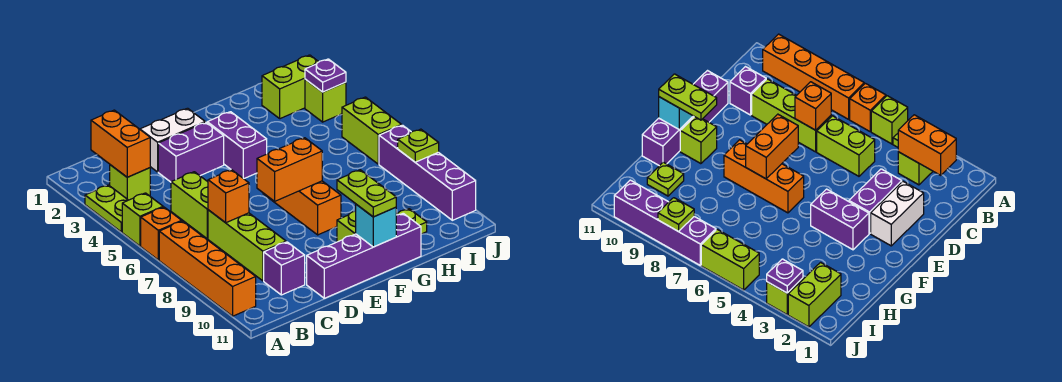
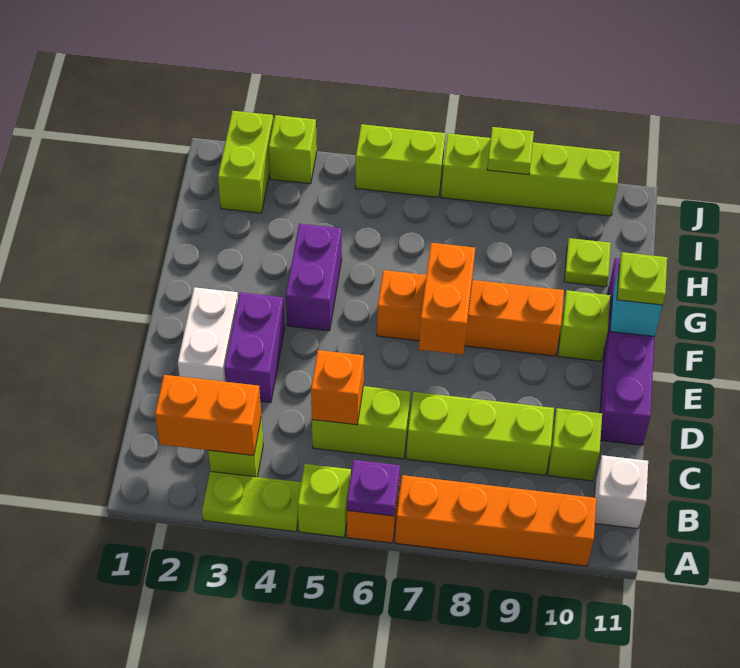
none -> white brick B11 level 1
orange brick C7 level 2 -> orange brick C5 level 2
purple brick C10 level 1 -> lime brick C10 level 1
purple brick F3:F4 level 1 -> purple brick F4:G4 level 1
orange brick F6:F8 level 1 -> orange brick F6:F9 level 1
lime plate F10:F11 level 3 -> lime plate F11 level 3
purple plate J3 level 2 -> purple plate A6 level 2
purple brick J7:J10 level 1 -> lime brick J7:J10 level 1

